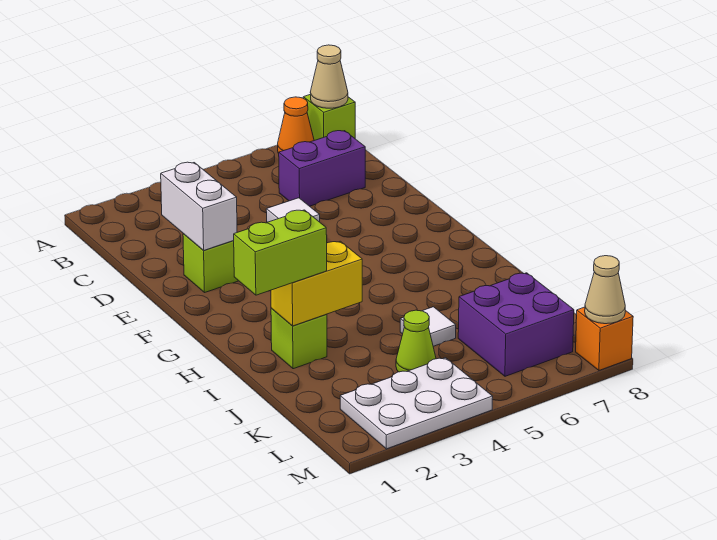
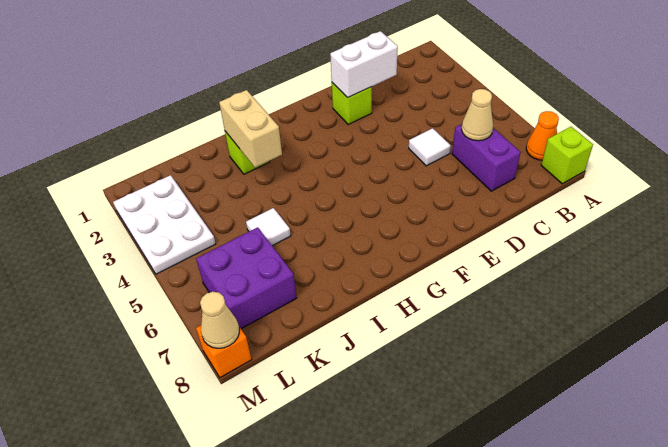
tan cone A8 level 2 -> tan cone C6 level 2
lime brick I1:I2 level 3 -> none
yellow brick I2:I3 level 2 -> tan brick I2:I3 level 2
lime cone K4 level 1 -> none

